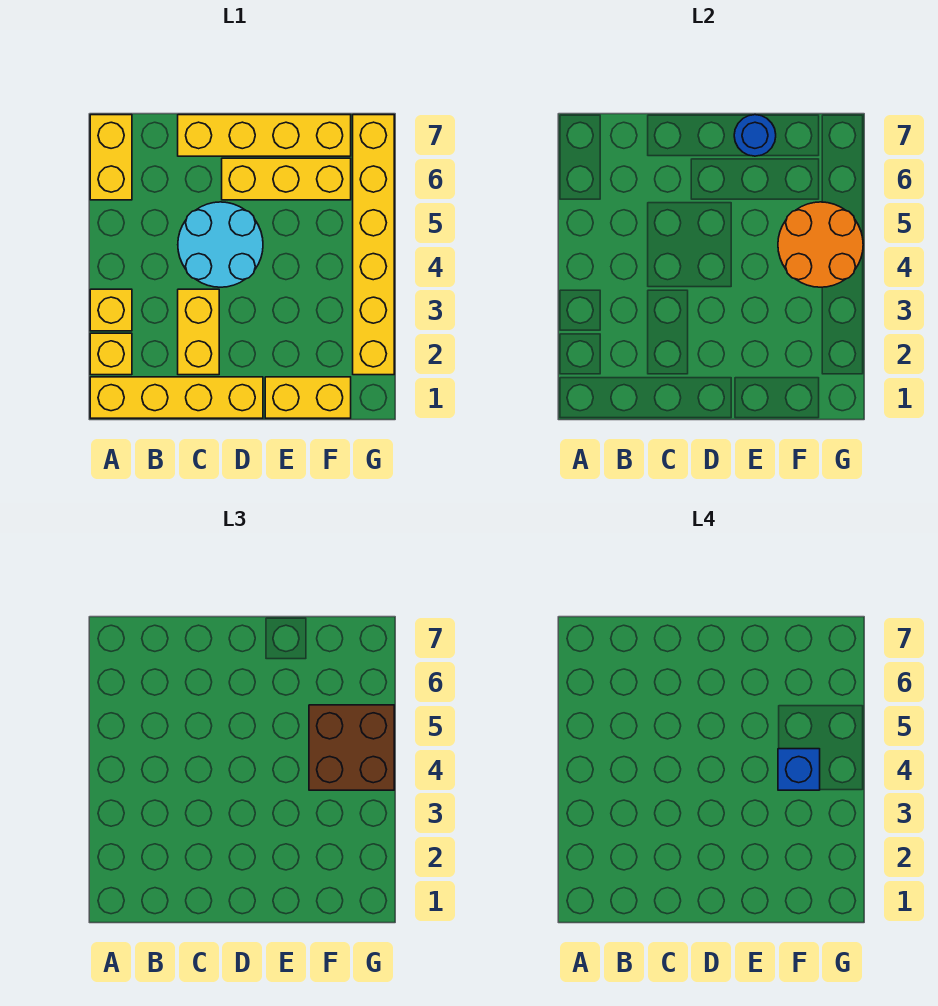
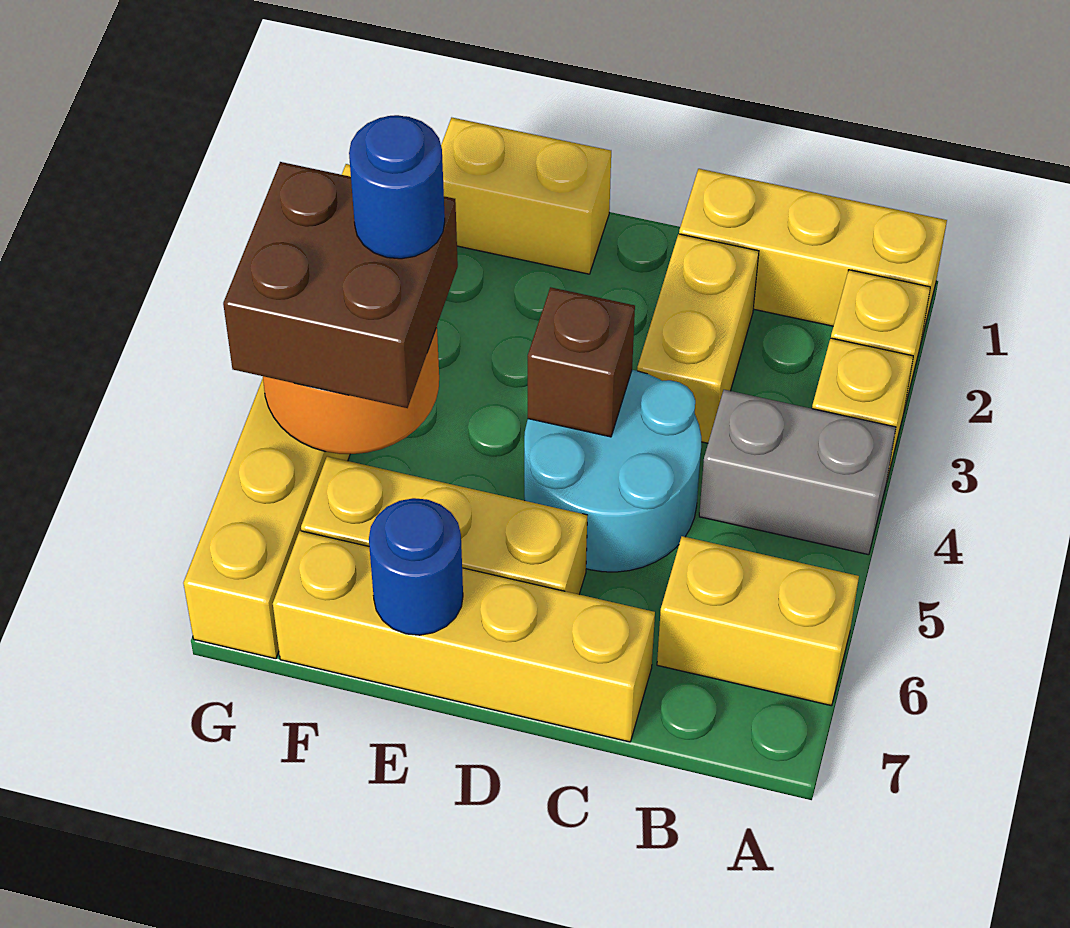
yellow brick A1:D1 level 1 -> yellow brick A1:C1 level 1
none -> grey brick A4:B4 level 1
yellow brick A6:A7 level 1 -> yellow brick A6:B6 level 1
none -> brown brick D4 level 2
blue brick F4 level 4 -> blue round brick F4 level 4

